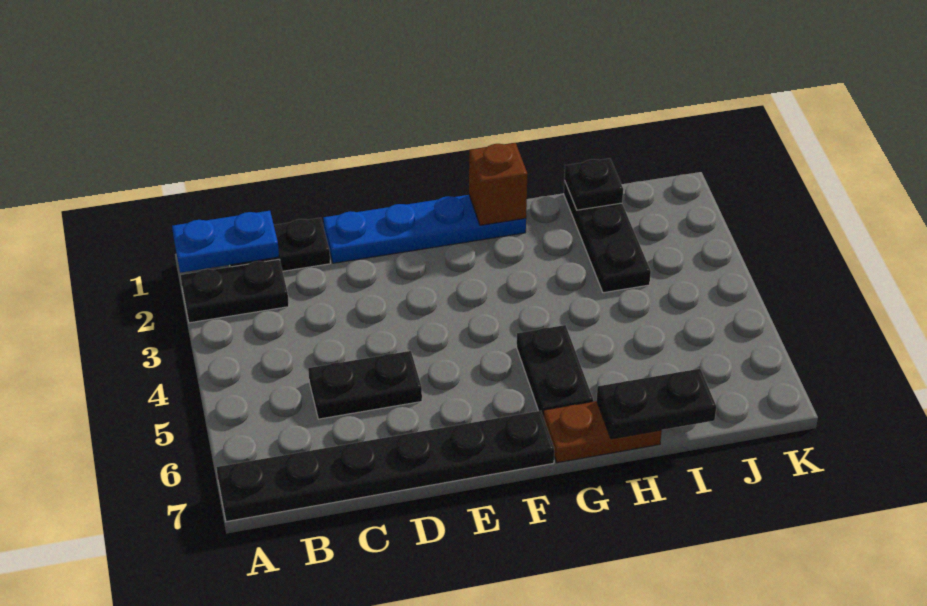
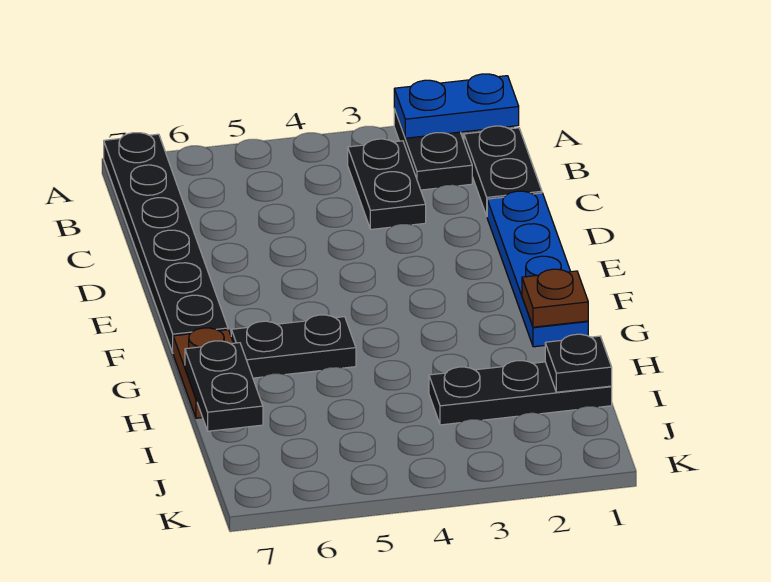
blue plate A1:B1 level 2 -> blue plate A1:A2 level 2
black plate C5:D5 level 1 -> black plate B3:C3 level 1
brown brick G1 level 2 -> brown plate G1 level 2

